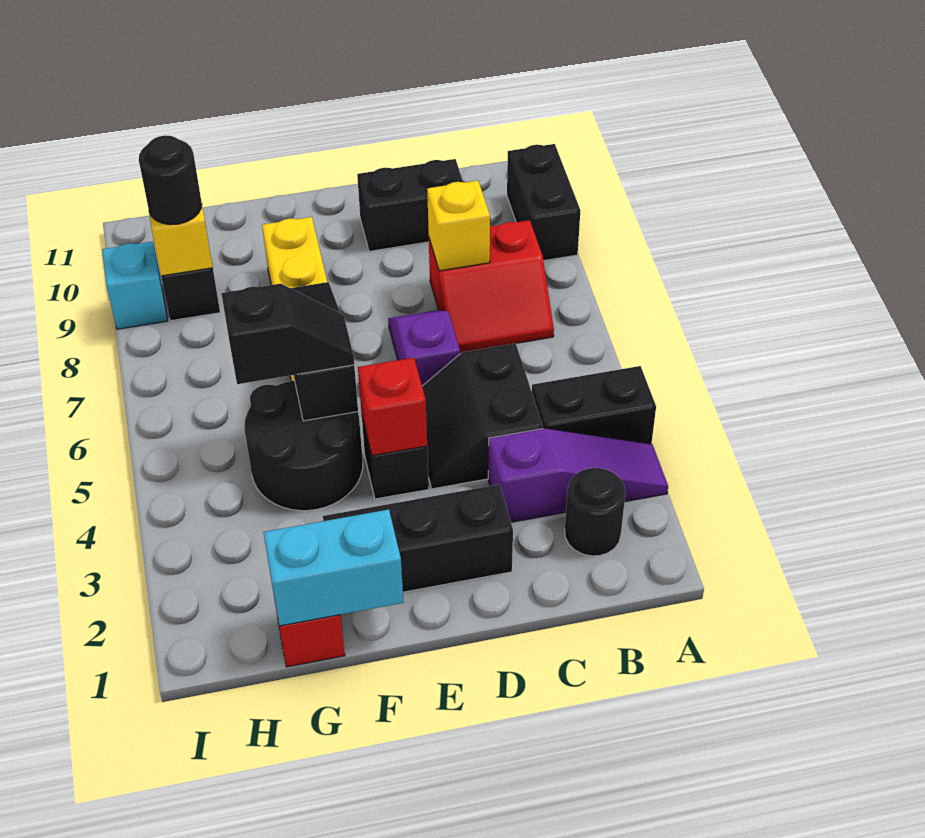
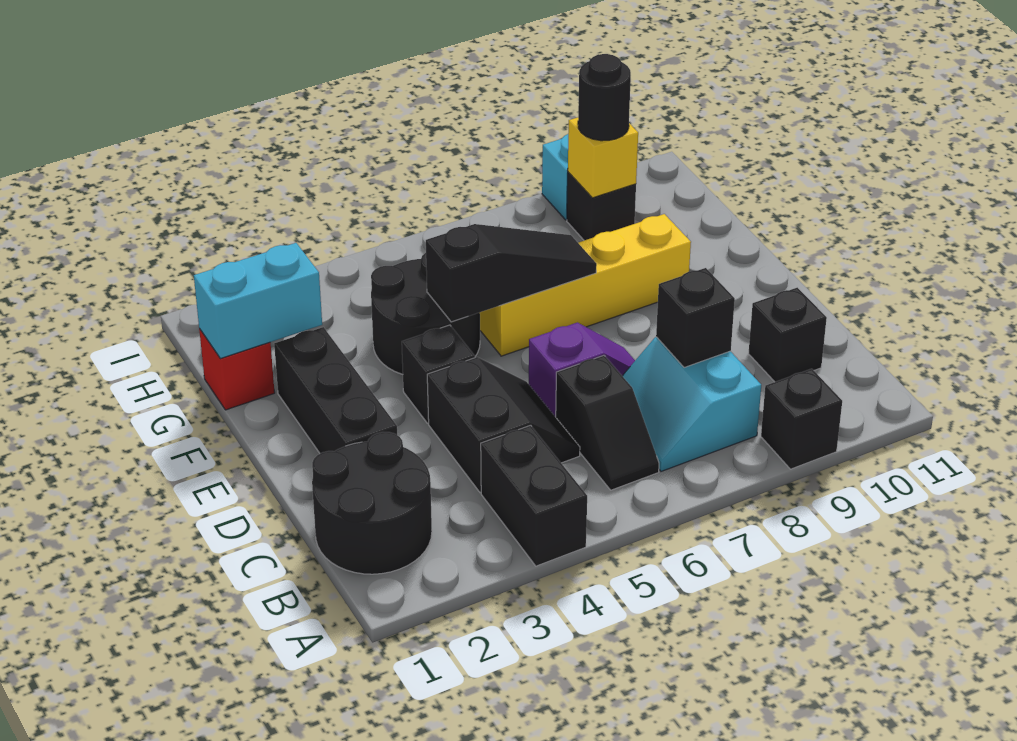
purple slope A3:C3 level 1 top C -> none
black brick A9:A10 level 1 -> black brick A9 level 1
black round brick B2 level 1 -> black round brick B1:C2 level 1
red slope B7:C8 level 1 top 8 -> cyan slope B7:C8 level 1 top 8
black slope C4:D5 level 1 top C -> black slope C4:D5 level 1 top 4
yellow brick C8 level 2 -> black brick C8 level 2
black brick C10:D10 level 1 -> black brick C10 level 1
red brick E4 level 2 -> none
cyan brick F1:G1 level 2 -> cyan brick G1:G2 level 2
black slope F5:G5 level 3 top G -> black slope B6:C6 level 1 top C

